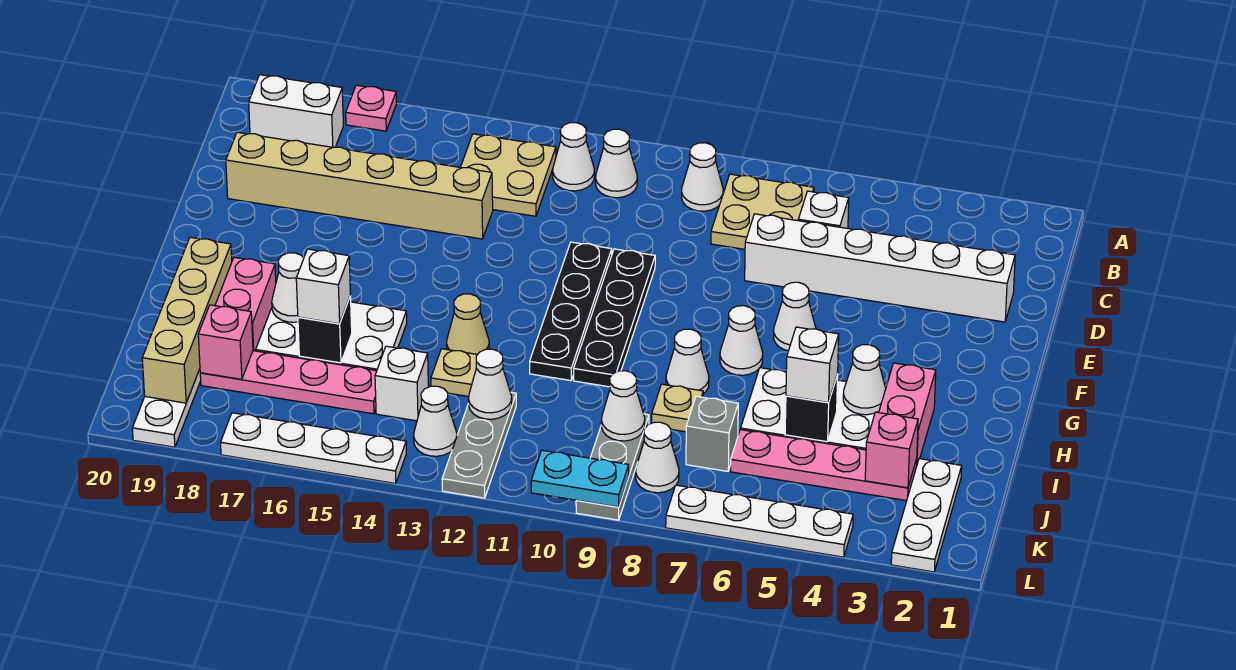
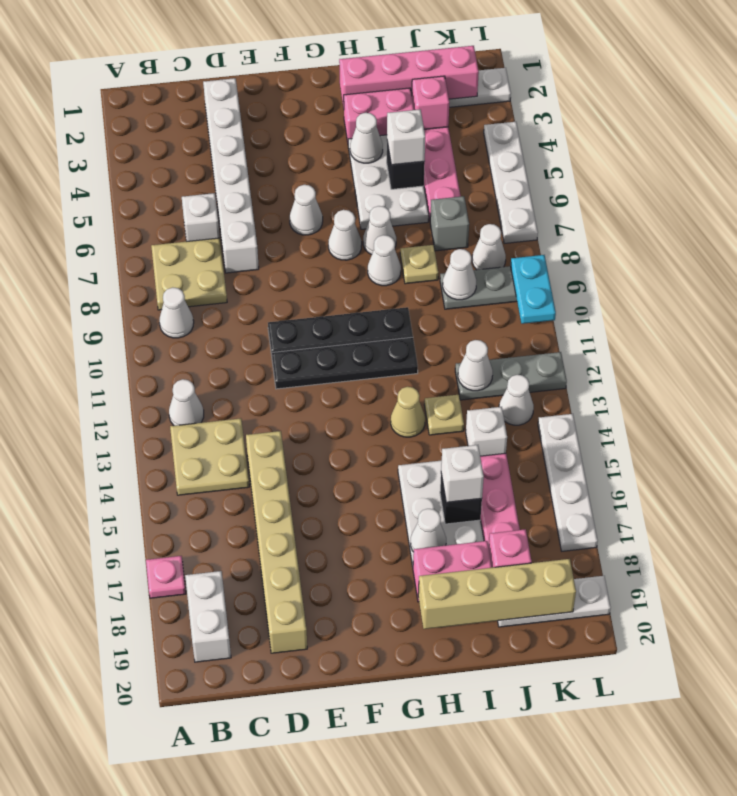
white cone B11 level 1 -> white cone H7 level 1
none -> pink brick H2:K2 level 2

